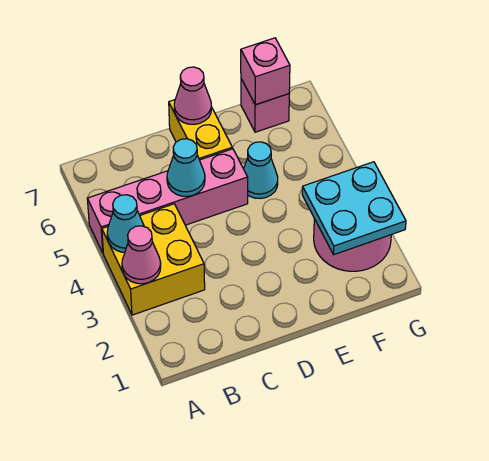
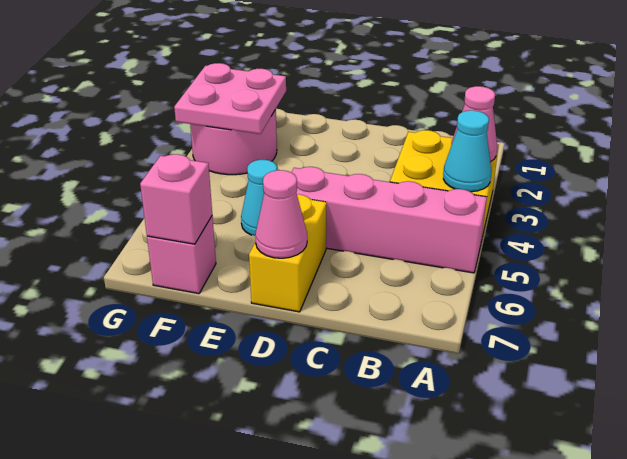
cyan cone C5 level 2 -> none
cyan plate F2:G3 level 2 -> pink plate F2:G3 level 2

